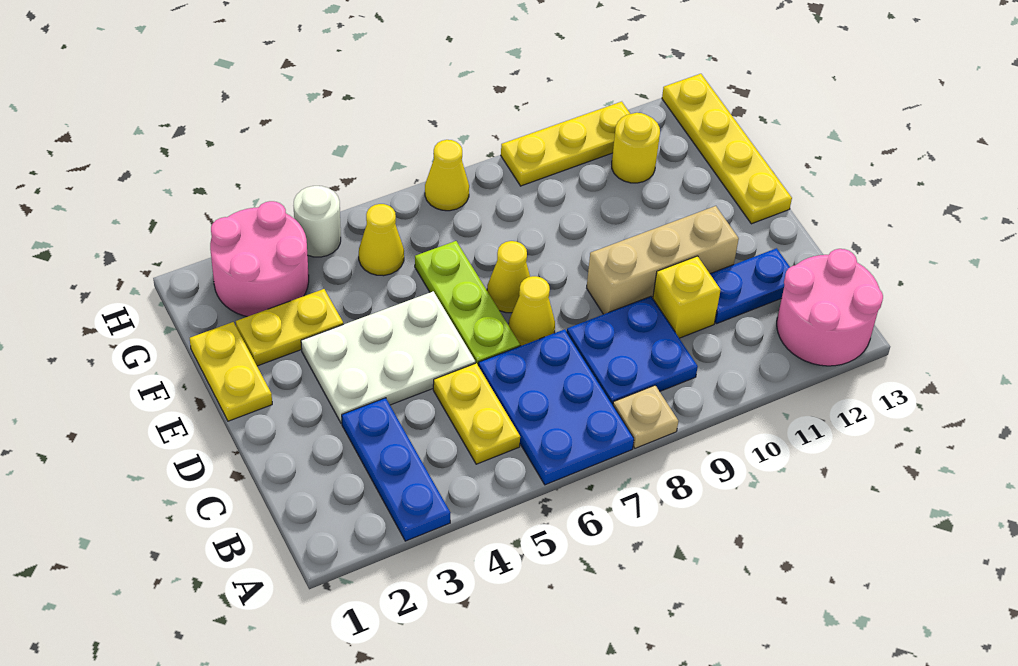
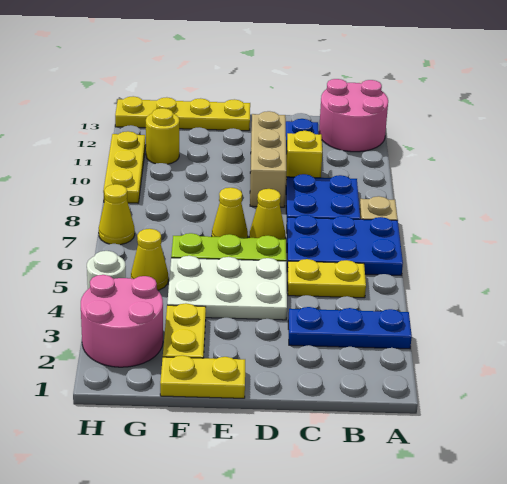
white plate D3:E5 level 1 -> white plate D4:F5 level 1

